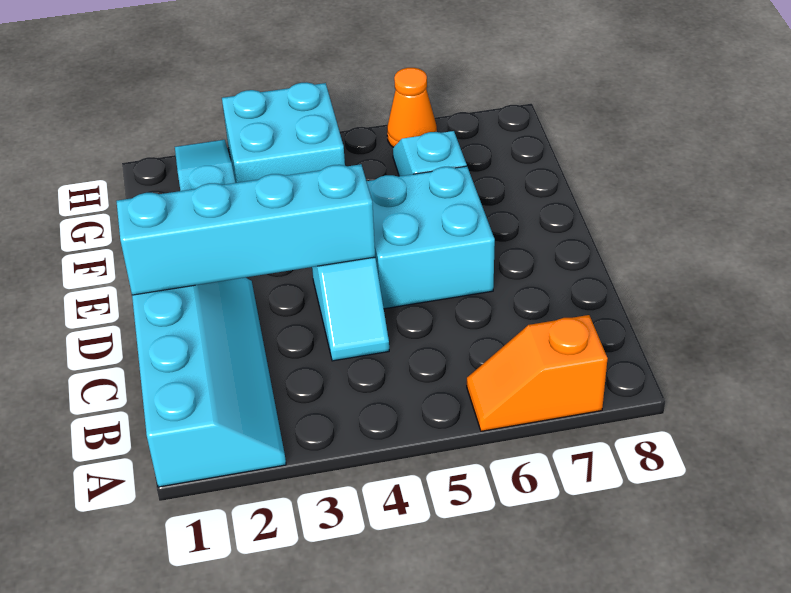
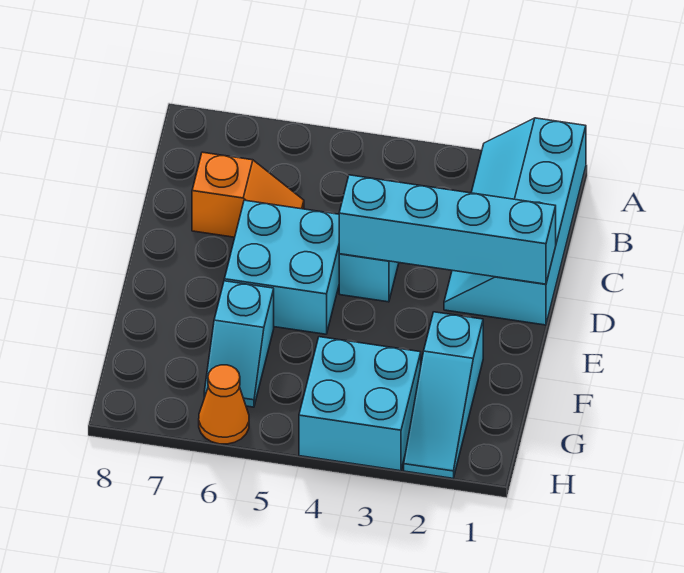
orange slope A6:A7 level 1 top 7 -> orange slope C6:C7 level 1 top 7

